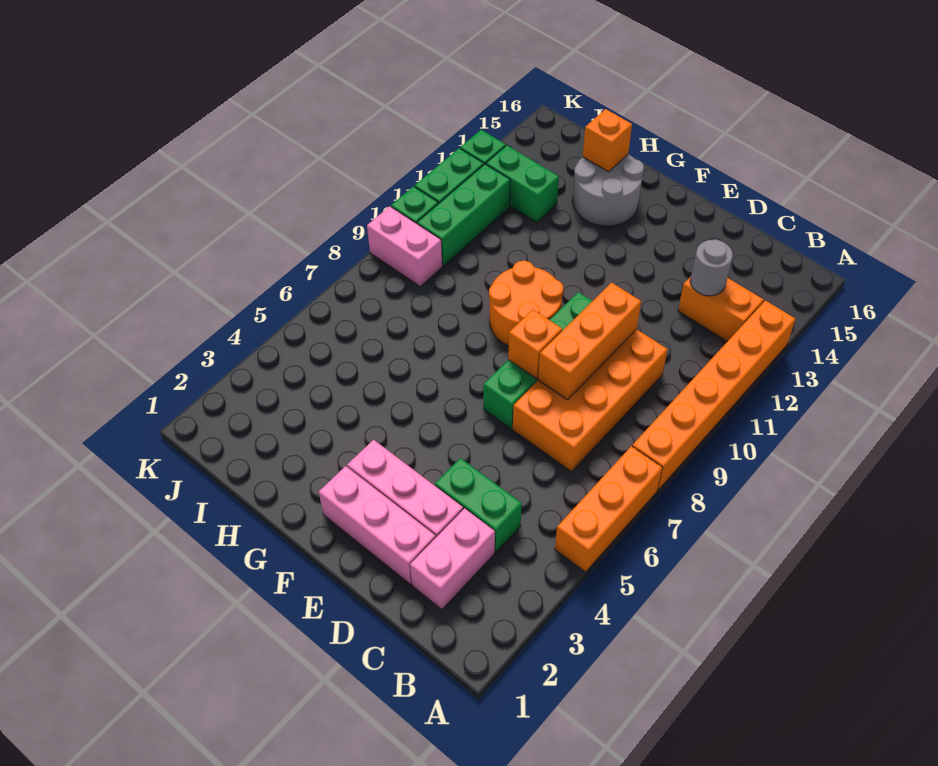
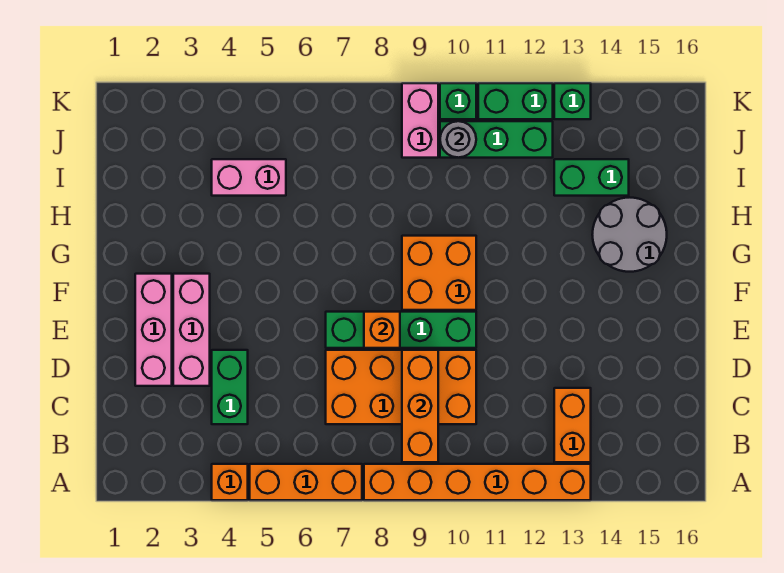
pink brick C2:C3 level 1 -> pink brick I4:I5 level 1
grey round brick C13 level 2 -> grey round brick J10 level 2
orange brick D8:D10 level 2 -> orange brick B9:D9 level 2
orange round brick F9:G10 level 1 -> orange brick F9:G10 level 1
orange brick H15 level 2 -> orange brick A4 level 1
green brick I13:J13 level 1 -> green brick I13:I14 level 1

